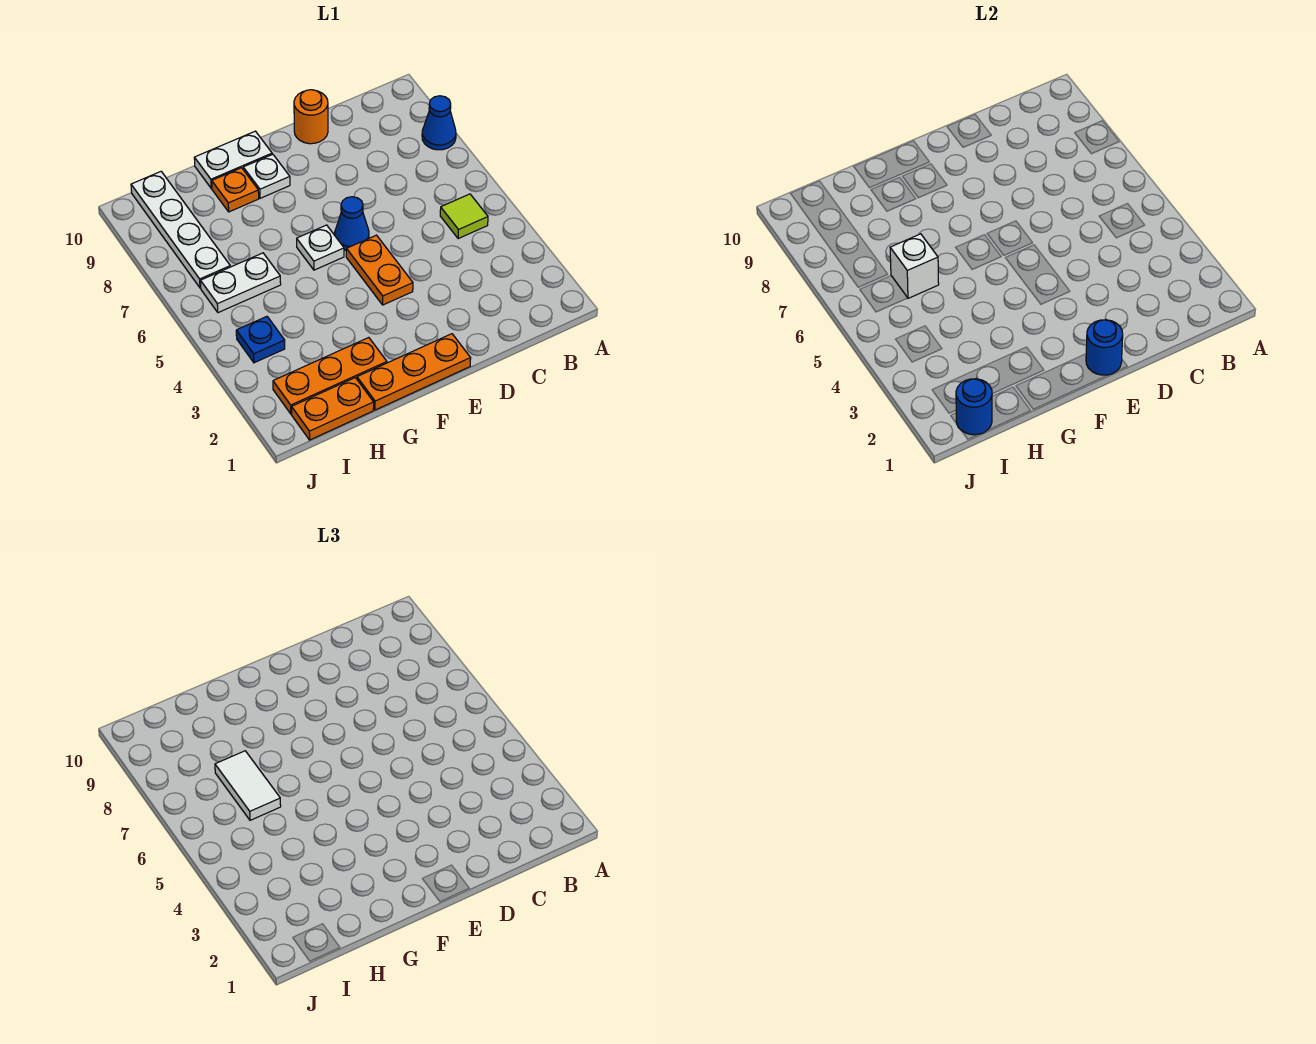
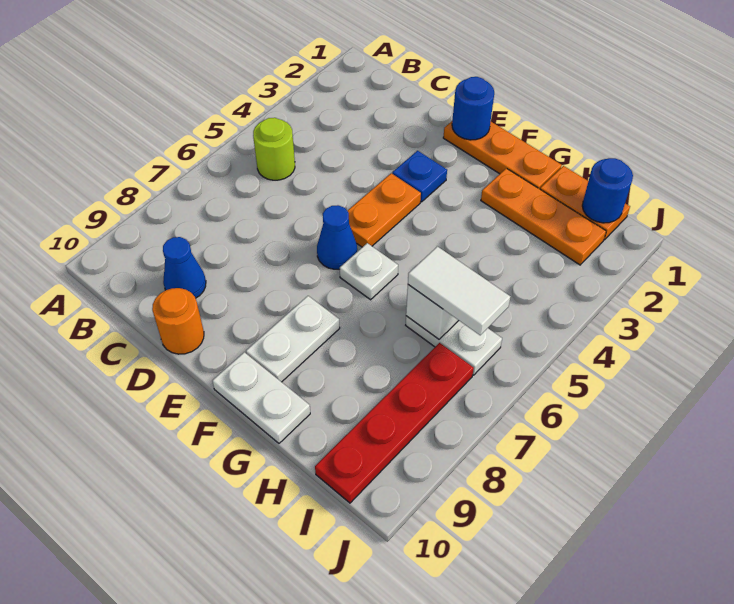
blue cone A8 level 1 -> blue cone C9 level 1
lime tile B5 level 1 -> lime round brick B5 level 1
white plate F9 level 1 -> white plate F8:F9 level 1
orange plate G9 level 1 -> none
white tile H6:H7 level 3 -> white tile H6:I6 level 3
blue plate I4 level 1 -> blue plate E3 level 1
white plate I7:I10 level 1 -> red plate I7:I10 level 1

